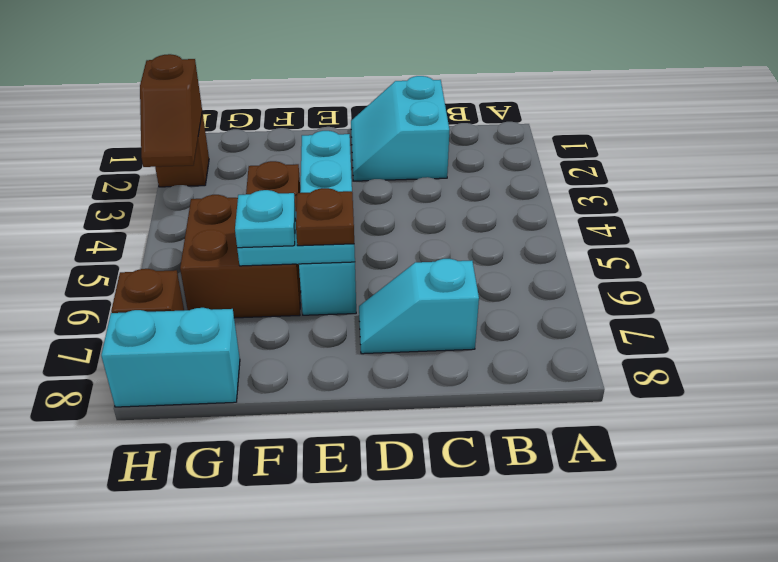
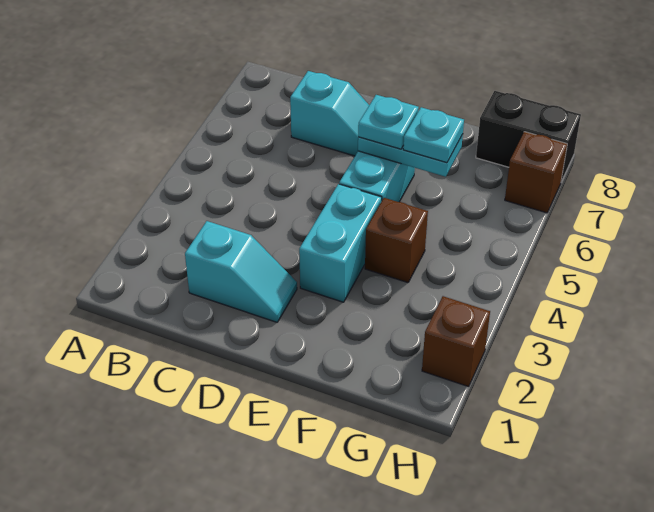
cyan slope C1:D2 level 1 top C -> cyan slope C2:D2 level 1 top C
brown plate E6 level 3 -> cyan plate E6 level 3
brown brick F5:G6 level 1 -> none
cyan brick G8:H8 level 1 -> black brick G8:H8 level 1
brown slope H2:H3 level 2 top 2 -> none

